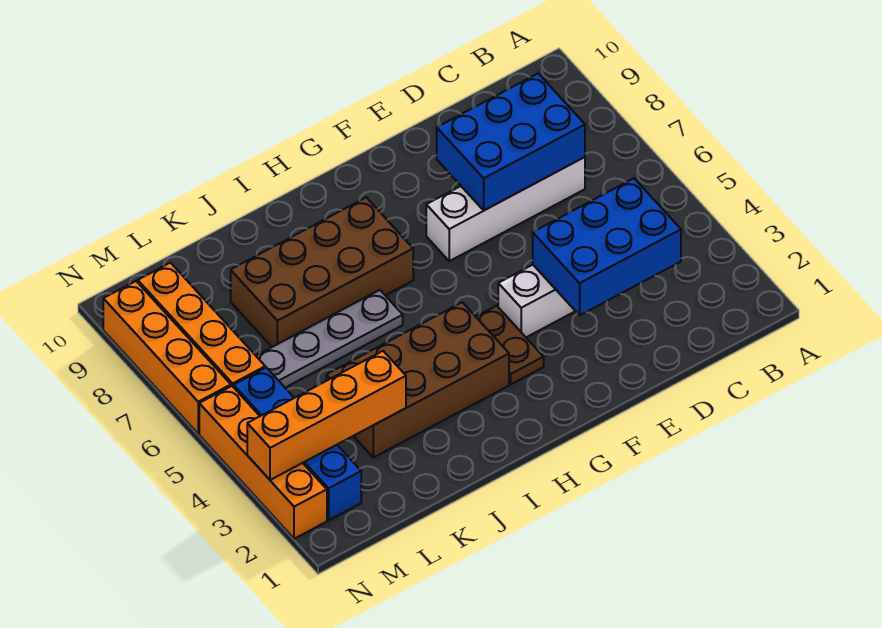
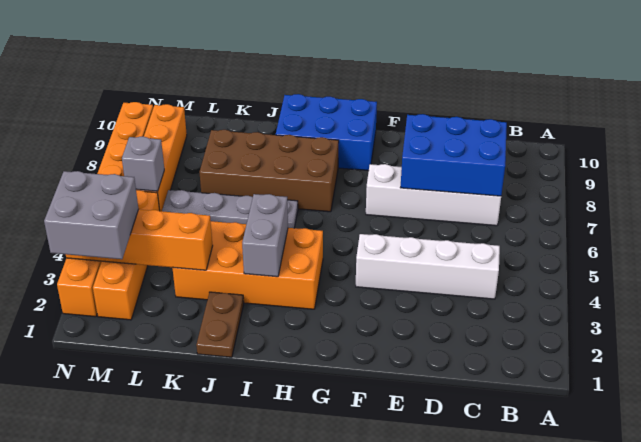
blue brick C3:E4 level 2 -> blue brick G9:I10 level 1
brown plate G3:G4 level 1 -> brown plate J1:J2 level 1
brown brick H3:K4 level 1 -> orange brick H3:K4 level 1
none -> grey brick I3:I4 level 2
blue brick M2:M5 level 1 -> orange brick M2:M5 level 1
none -> grey brick M2:N3 level 3
none -> grey brick M6 level 2

